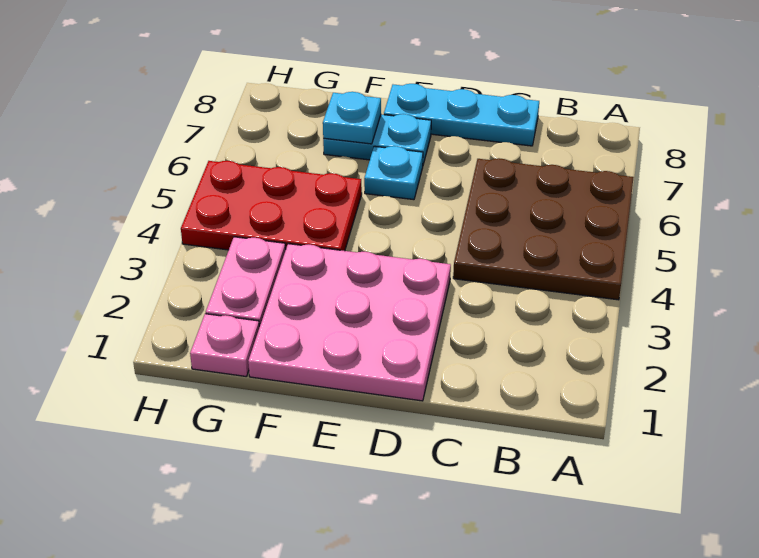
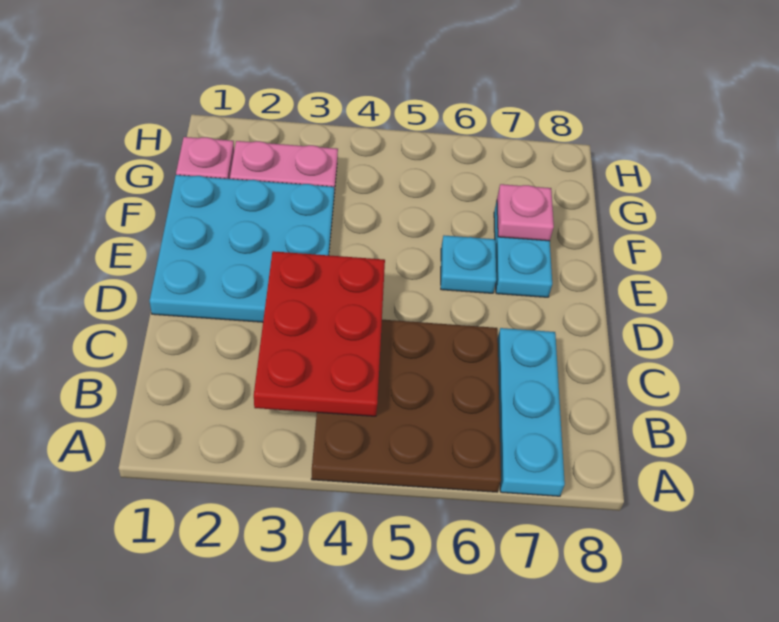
cyan plate C8:E8 level 1 -> cyan plate A7:C7 level 1
pink plate D1:F3 level 1 -> cyan plate D1:F3 level 1
red plate F4:H5 level 1 -> red plate B3:D4 level 2
cyan plate F7 level 2 -> pink plate F7 level 2

